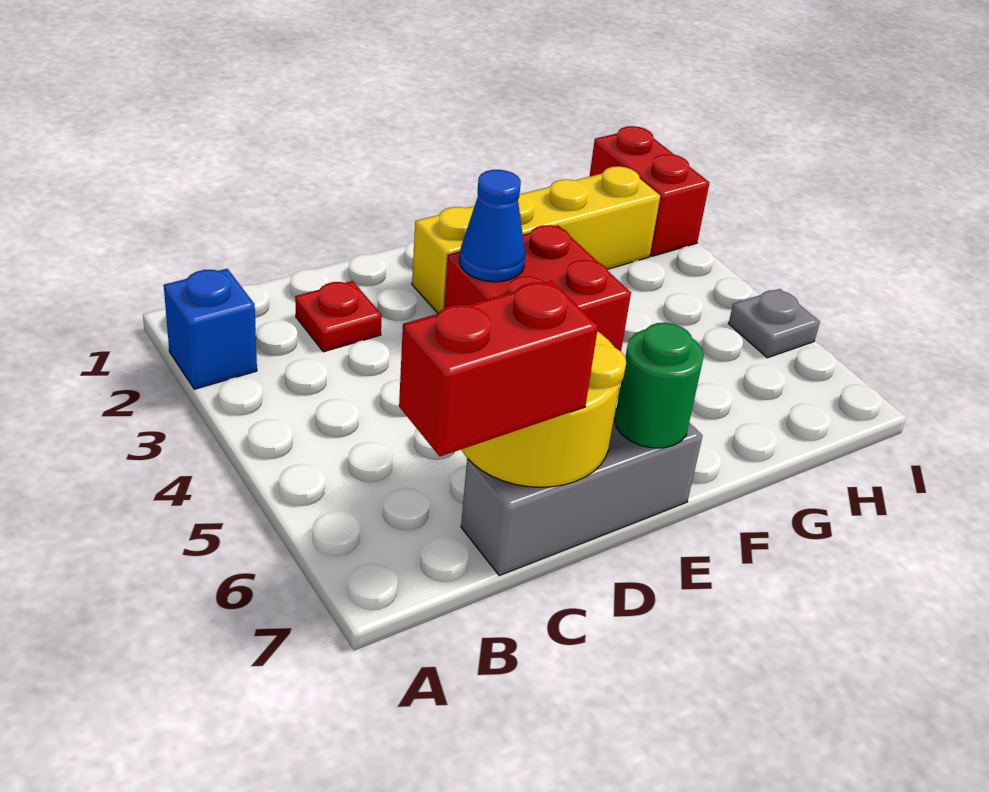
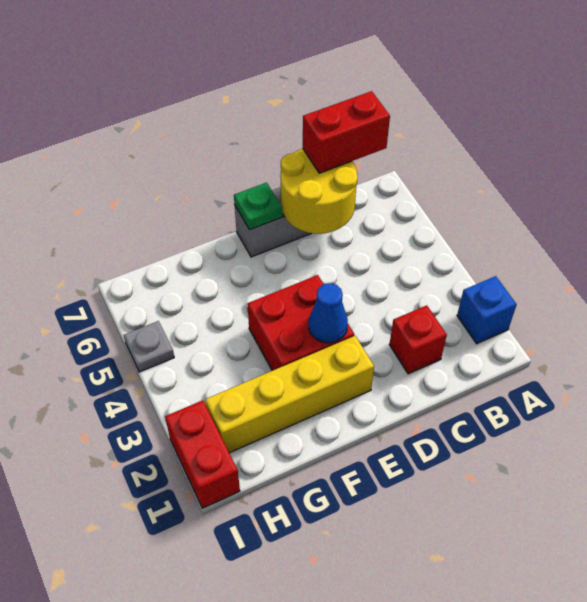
red plate C2 level 1 -> red brick C2 level 1
green round brick E7 level 2 -> green plate E7 level 2

